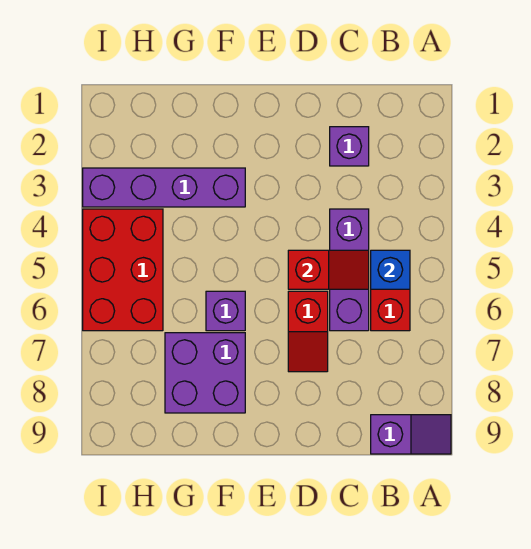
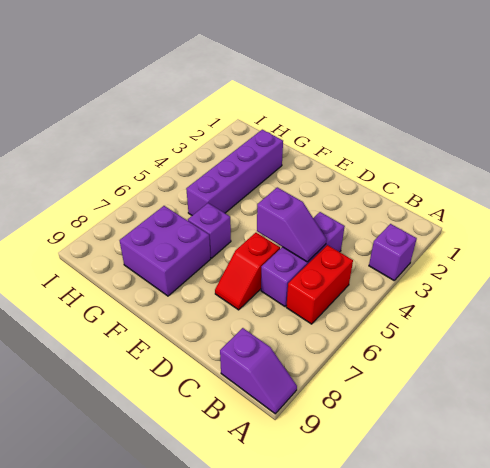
blue brick B5 level 2 -> none
purple brick C2 level 1 -> purple brick A3 level 1
red slope C5:D5 level 2 top D -> purple slope C5:D5 level 2 top D
purple brick F3:I3 level 1 -> purple brick G2:G5 level 1
red brick H4:I6 level 1 -> none

